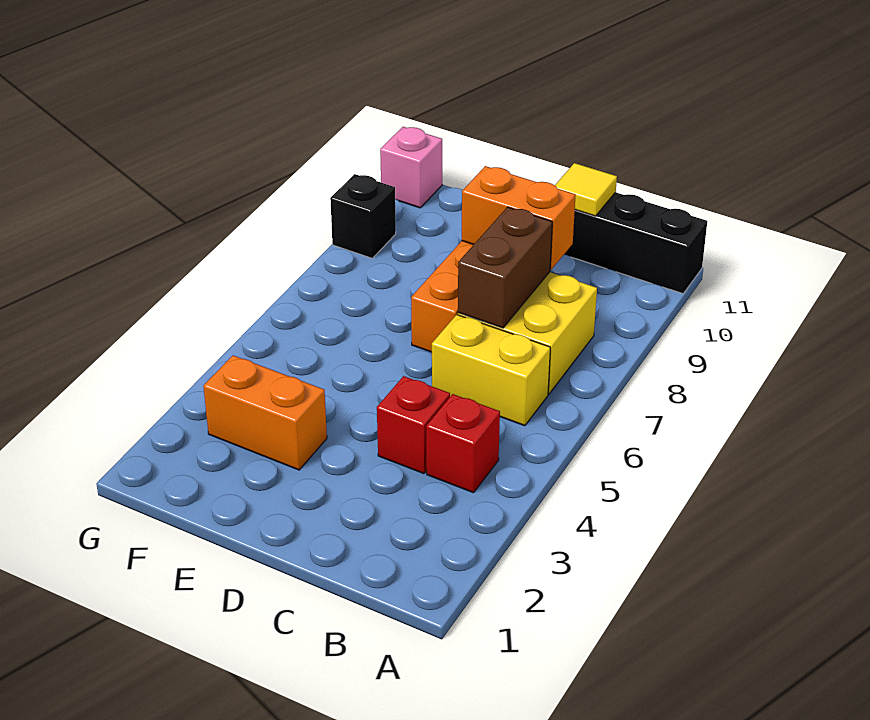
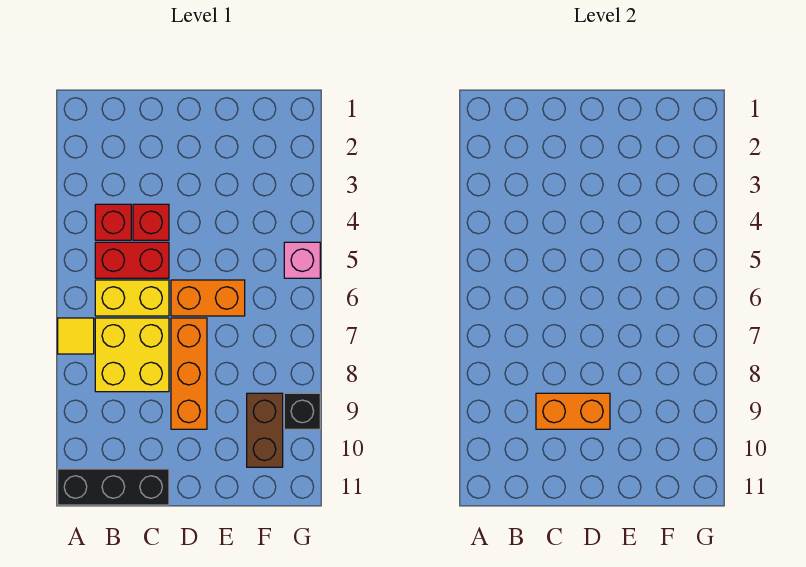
none -> red brick B5:C5 level 1
brown brick C7:C8 level 2 -> brown brick F9:F10 level 1
yellow tile C11 level 2 -> yellow tile A7 level 1
orange brick E3:F3 level 1 -> orange brick D6:E6 level 1
pink brick G11 level 1 -> pink brick G5 level 1

